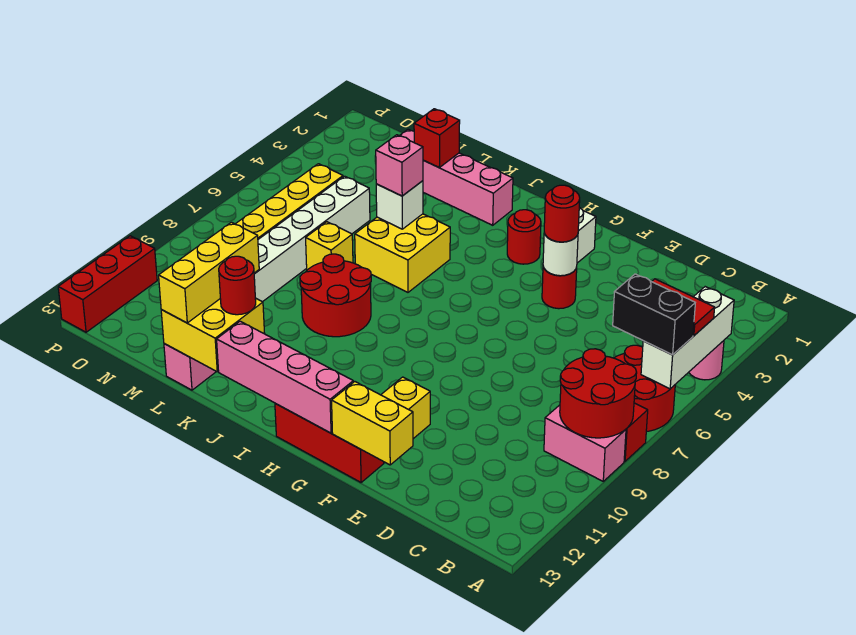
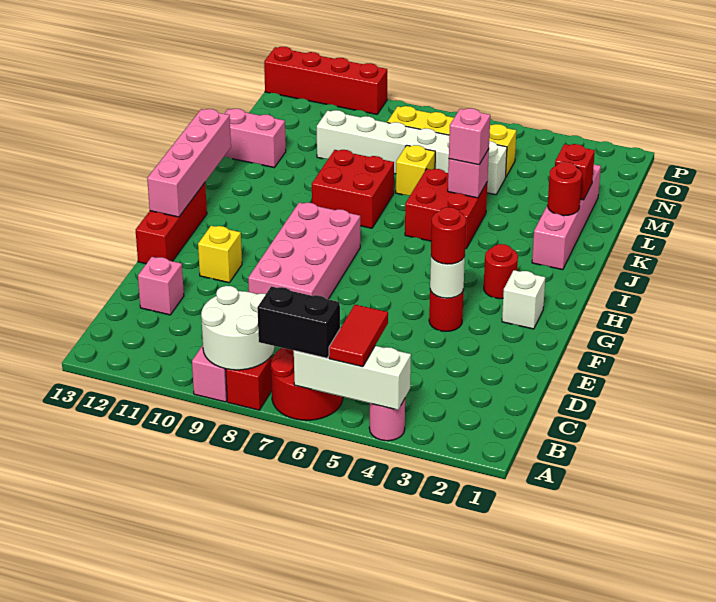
black brick A6:B6 level 3 -> black brick A6:A7 level 3
red round brick A8:B9 level 2 -> white round brick A8:B9 level 2
none -> pink brick D12 level 1
none -> pink brick E8:H9 level 1
yellow brick E13:F13 level 2 -> none
yellow brick J5:K6 level 1 -> red brick J5:K6 level 1
red round brick J8:K9 level 1 -> red brick J8:K9 level 1
white brick K5 level 2 -> pink brick K5 level 2
yellow brick K12:L13 level 2 -> none
red round brick K12 level 3 -> red round brick K2 level 2
yellow brick L11:L13 level 3 -> none
red brick P11:P13 level 1 -> red brick P10:P13 level 1

